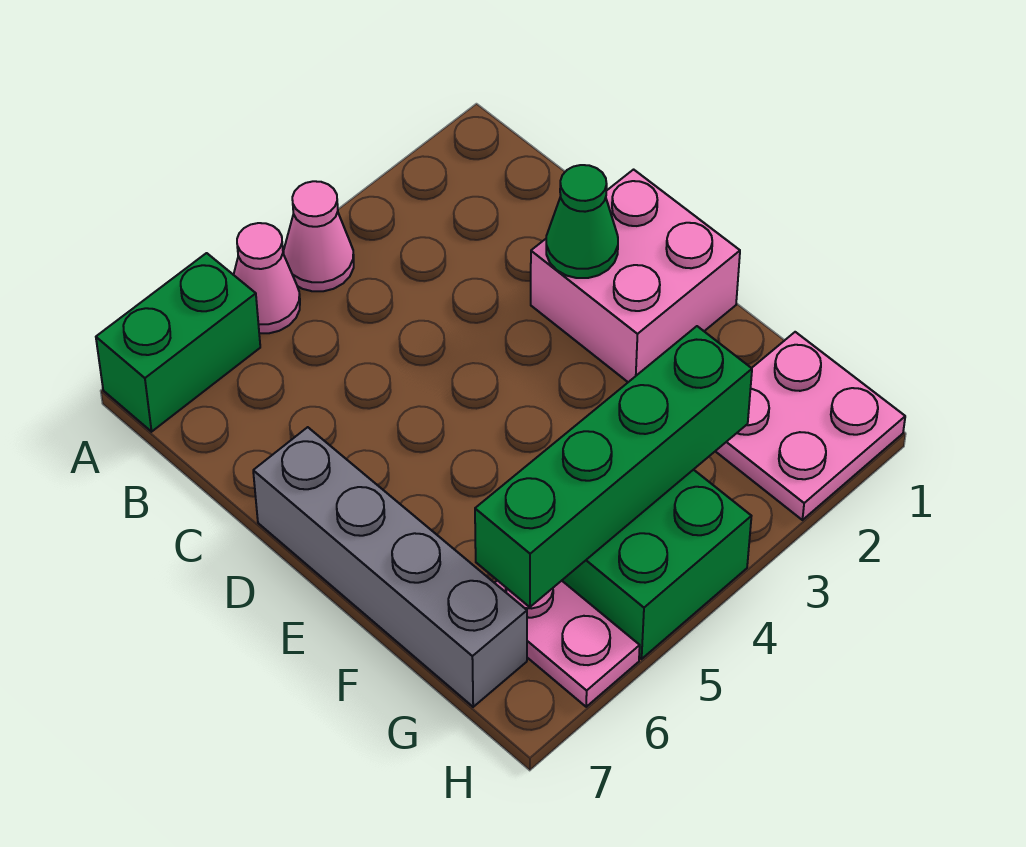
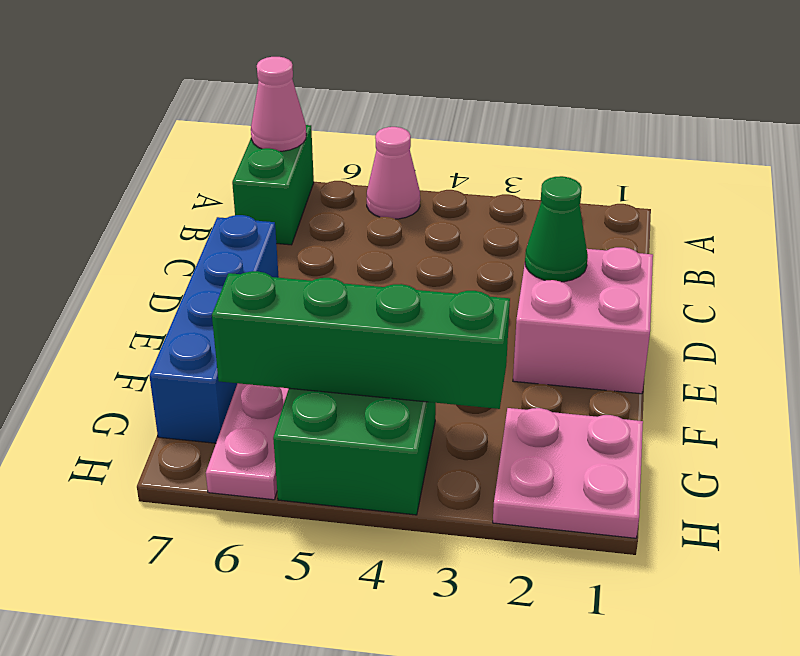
pink cone A4 level 1 -> pink cone A7 level 2
green brick A6:A7 level 1 -> green brick A7:B7 level 1
grey brick D7:G7 level 1 -> blue brick D7:G7 level 1

